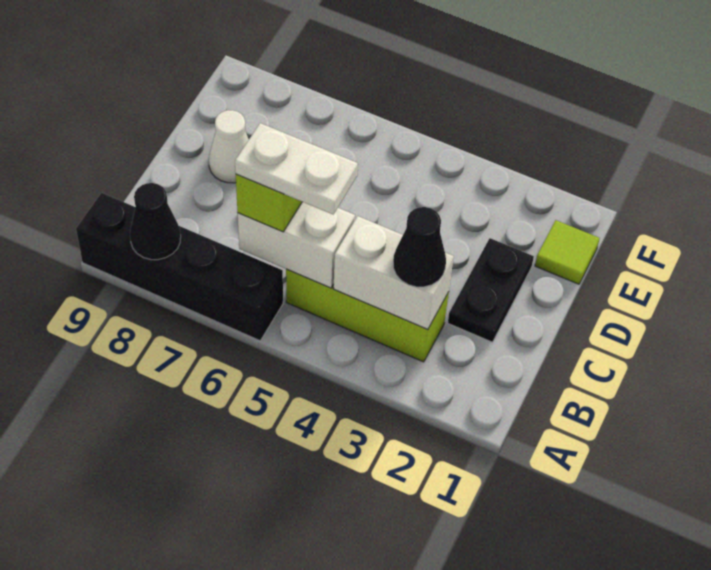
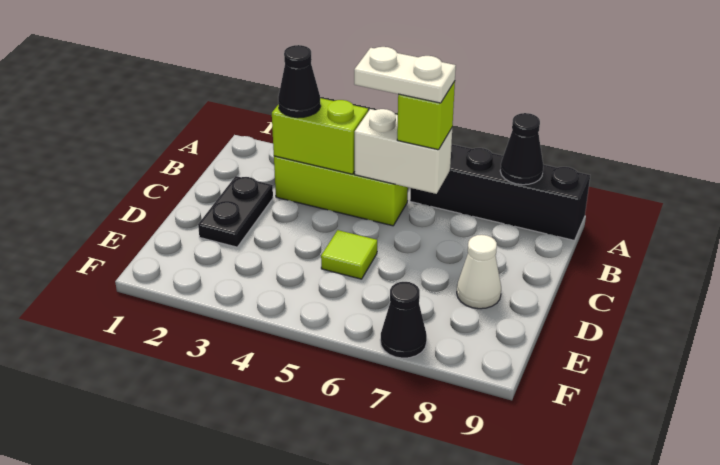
white brick B3:B4 level 2 -> lime brick B3:B4 level 2
lime tile E1 level 1 -> lime tile D5 level 1
none -> black cone F7 level 1

